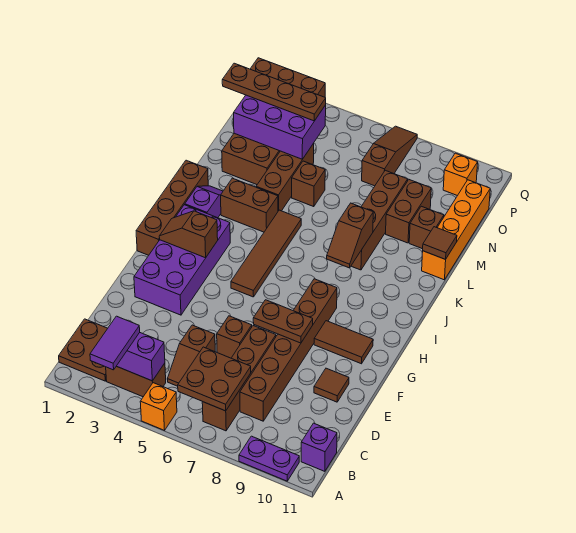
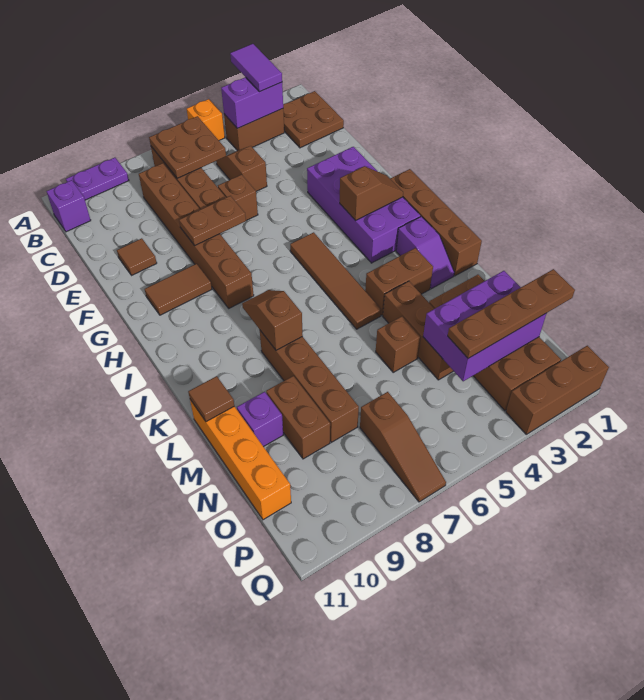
brown brick M10 level 1 -> purple brick M10 level 1
orange brick P10 level 1 -> none

